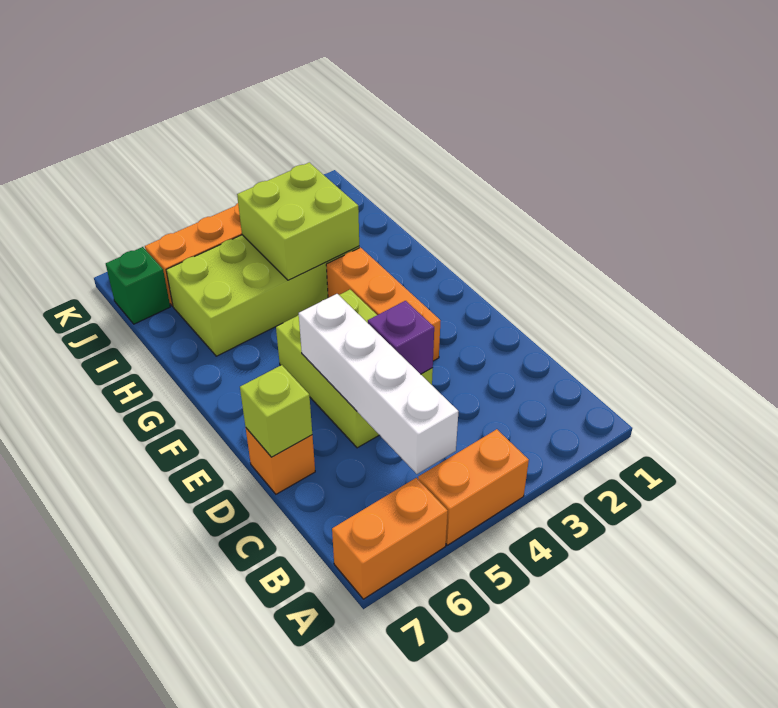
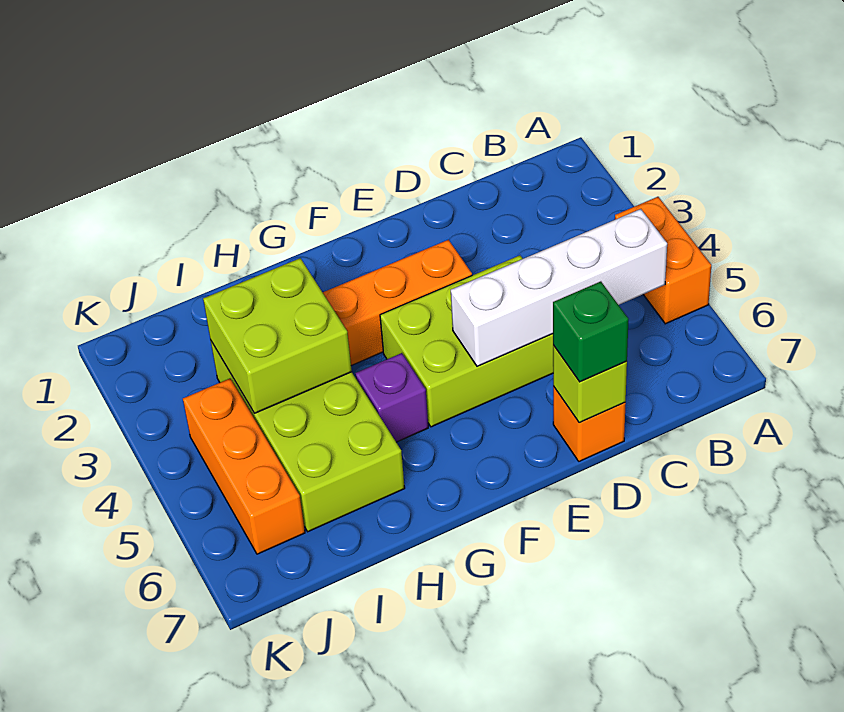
orange brick A6:A7 level 1 -> none
purple brick D4 level 2 -> purple brick G5 level 1
green brick J7 level 1 -> green brick D7 level 3

